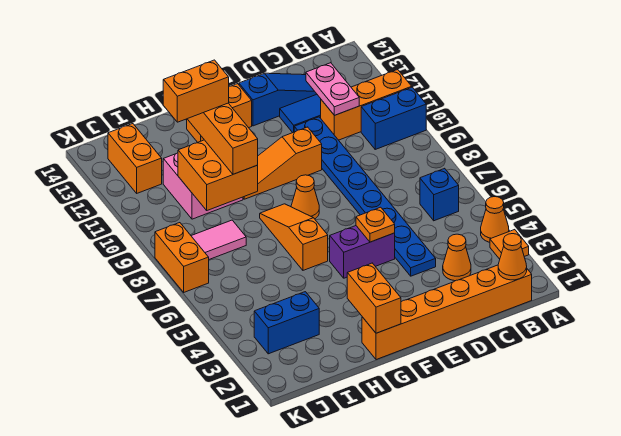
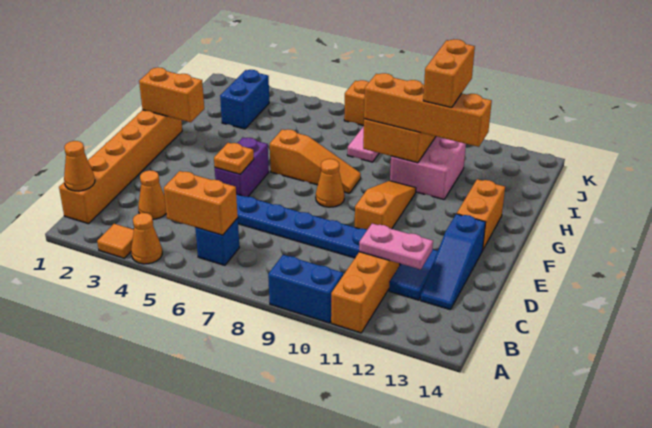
blue brick A10:B10 level 1 -> blue brick A9:A10 level 1
orange brick J12:J13 level 1 -> orange brick B5:B6 level 2

